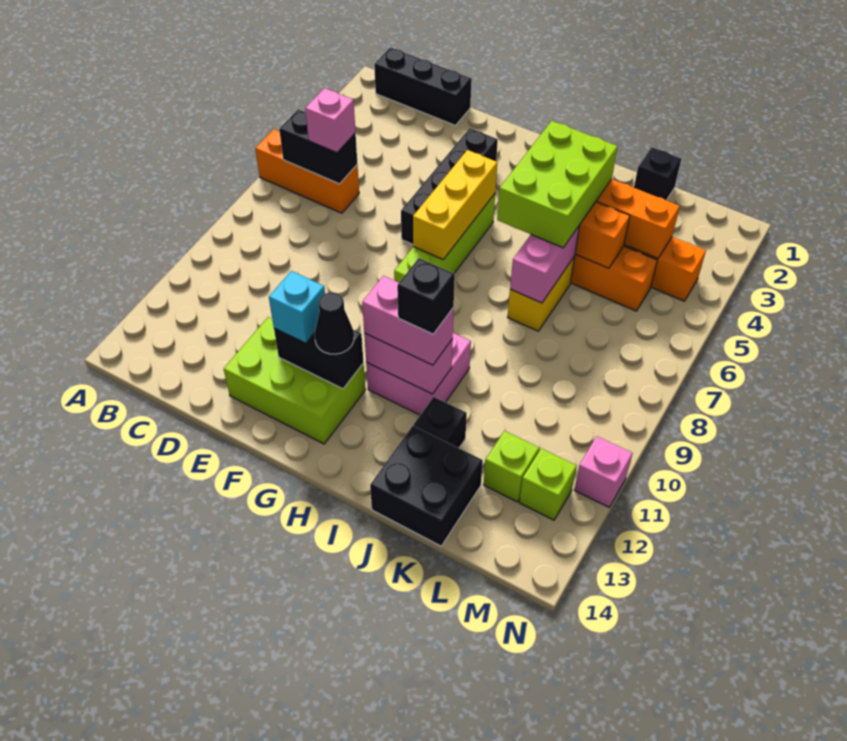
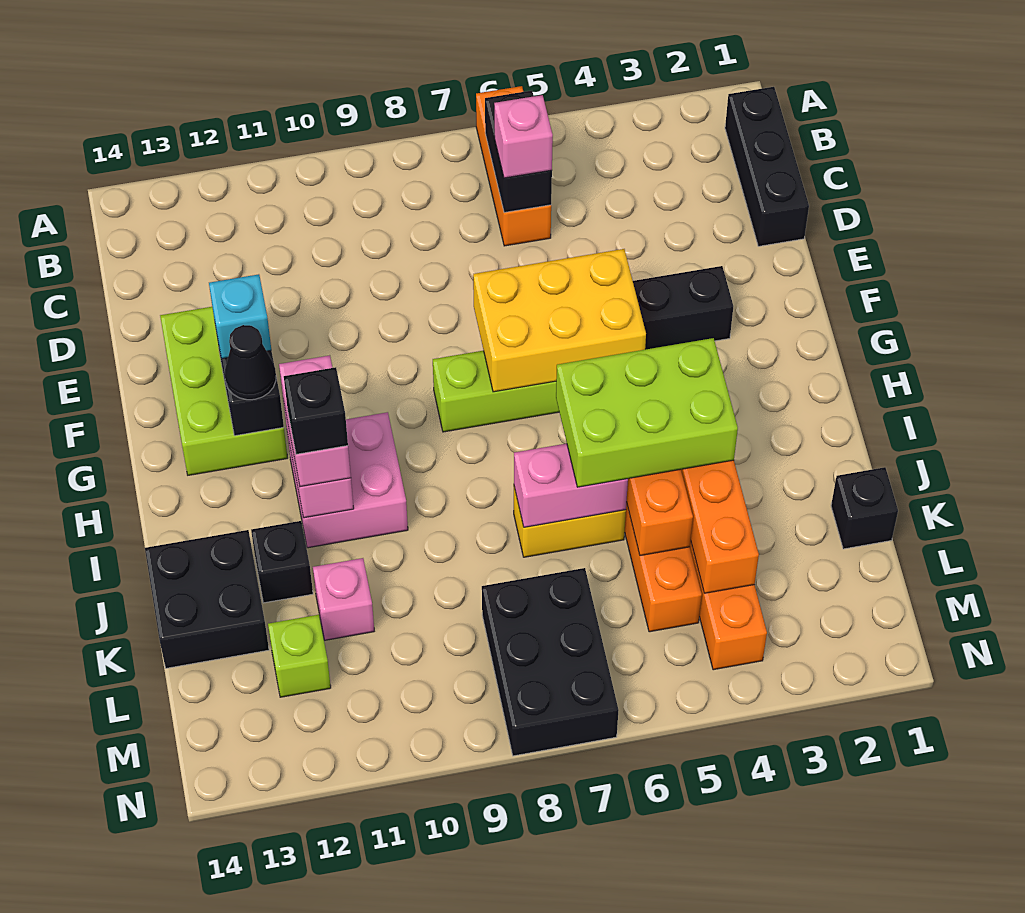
yellow brick G5:G7 level 2 -> yellow brick F5:G7 level 2
none -> black brick L7:N8 level 1
lime brick M12 level 1 -> none
pink brick N11 level 1 -> pink brick K11 level 1

